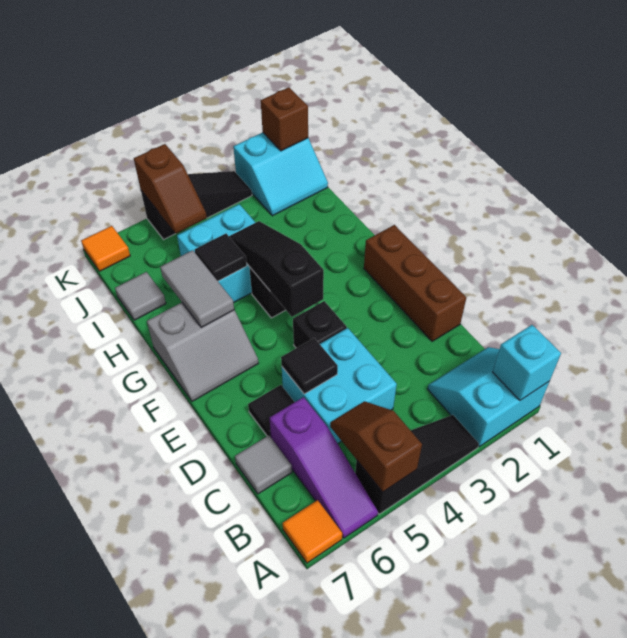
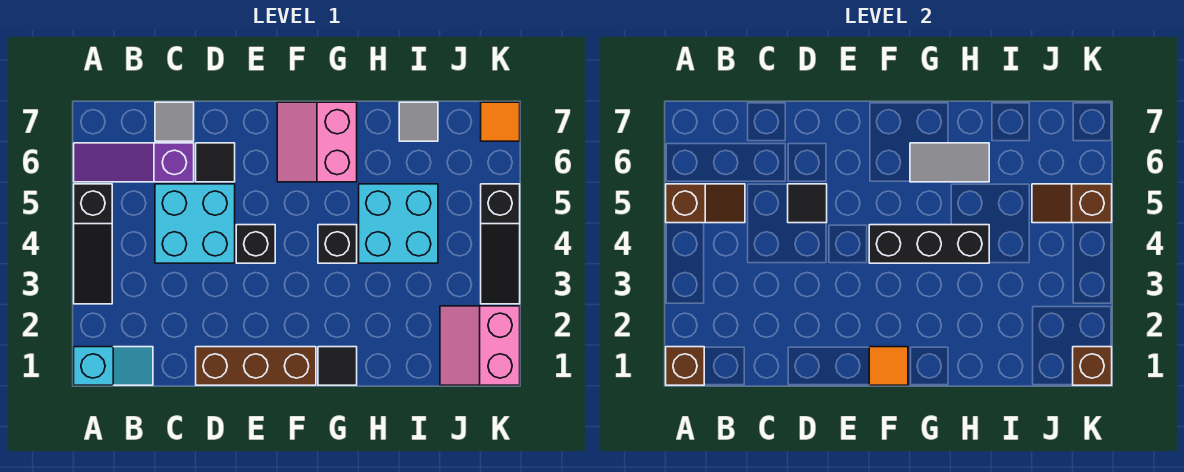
cyan slope A1:B2 level 1 top A -> cyan slope A1:B1 level 1 top A
cyan brick A1 level 2 -> brown brick A1 level 2
orange tile A7 level 1 -> orange tile F1 level 2
black slope F4:H4 level 2 top F -> black brick F4:H4 level 2
grey slope F6:G7 level 1 top G -> pink slope F6:G7 level 1 top G
black tile H5 level 2 -> black tile G1 level 1
cyan slope J1:K2 level 1 top K -> pink slope J1:K2 level 1 top K

